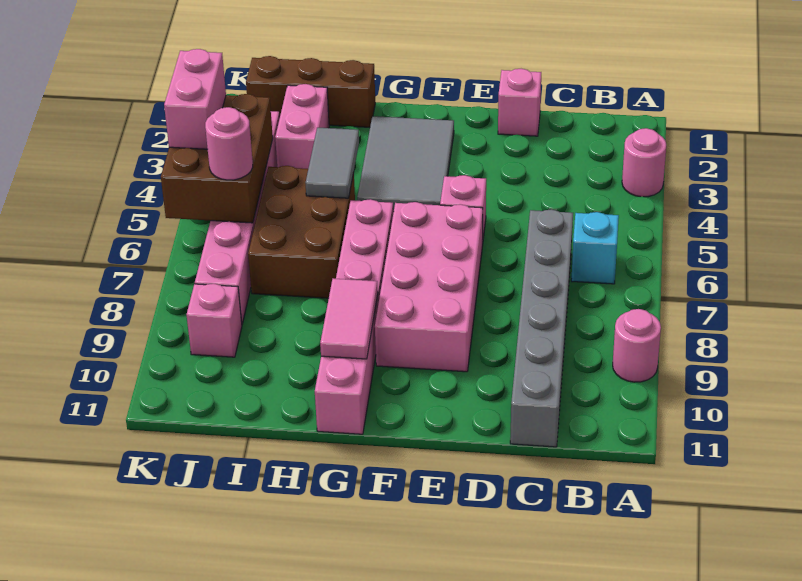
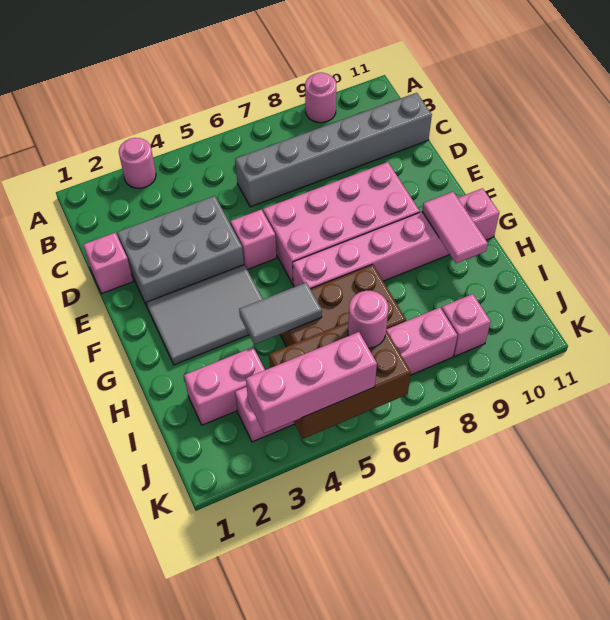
cyan brick B6 level 1 -> none
none -> grey brick D2:E4 level 1
pink tile G9:G10 level 2 -> pink tile G10:H10 level 2
brown brick H1:J1 level 1 -> none
pink brick K4:K5 level 3 -> pink brick K3:K5 level 3

